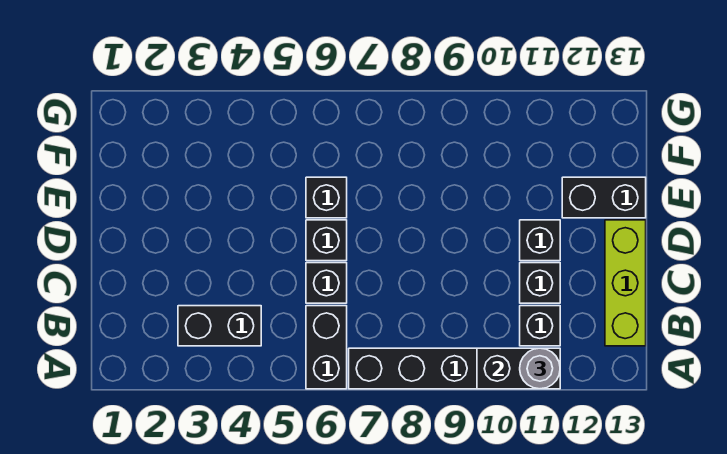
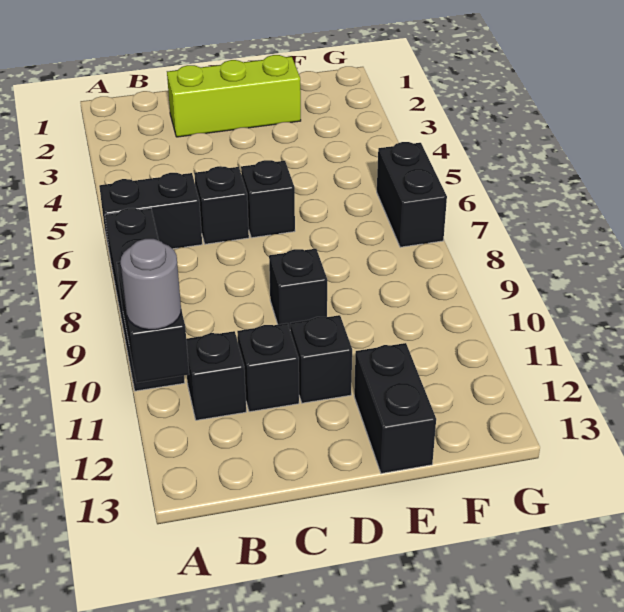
black brick B3:B4 level 1 -> black brick G6:G7 level 1
lime brick B13:D13 level 1 -> lime brick C2:E2 level 1
black brick E6 level 1 -> black brick D9 level 1

